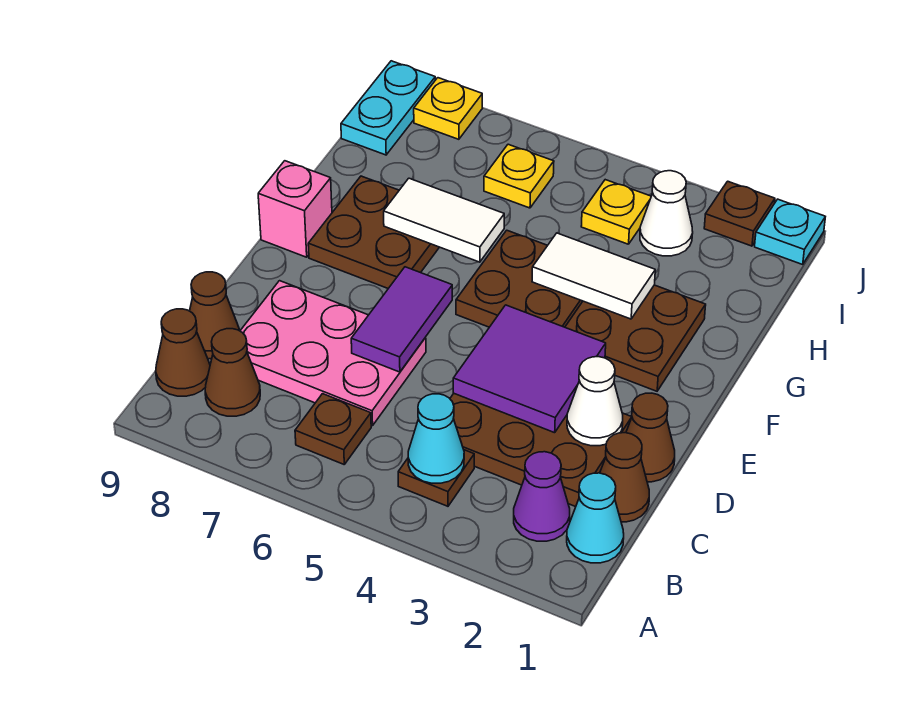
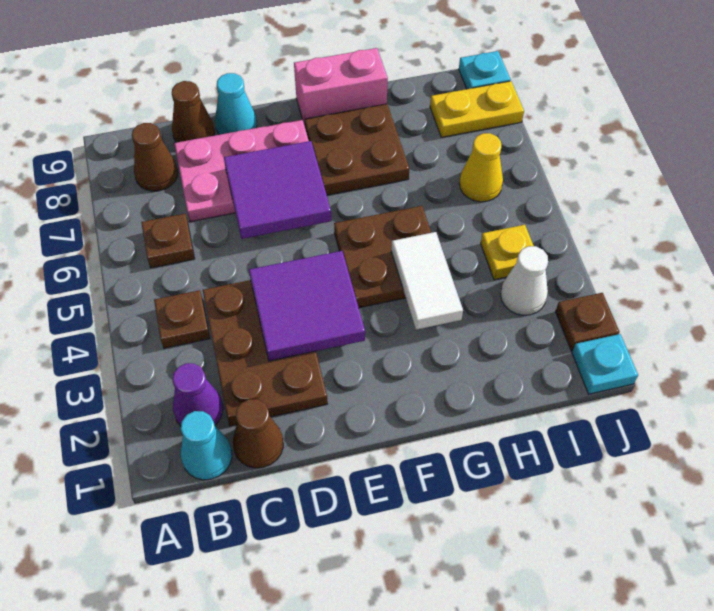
cyan cone B4 level 2 -> cyan cone D9 level 1
brown cone B9 level 1 -> none
pink plate C6:D8 level 1 -> pink plate C7:E8 level 1
brown cone D1 level 1 -> none
white cone D2 level 2 -> none
purple tile D6:E6 level 2 -> purple tile D6:E7 level 2
brown plate F2:G3 level 1 -> none
pink brick F9 level 1 -> pink brick F9:G9 level 1
white tile G6:G7 level 2 -> none
yellow plate I6 level 1 -> yellow cone I6 level 1
cyan plate I9:J9 level 1 -> cyan plate J9 level 1
yellow plate J8 level 1 -> yellow plate I8:J8 level 1

